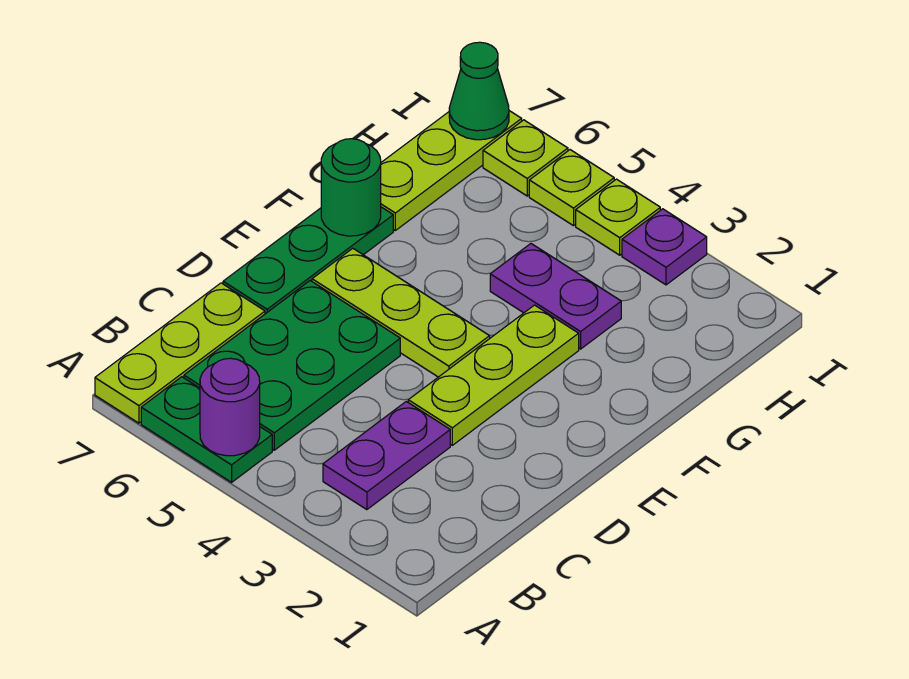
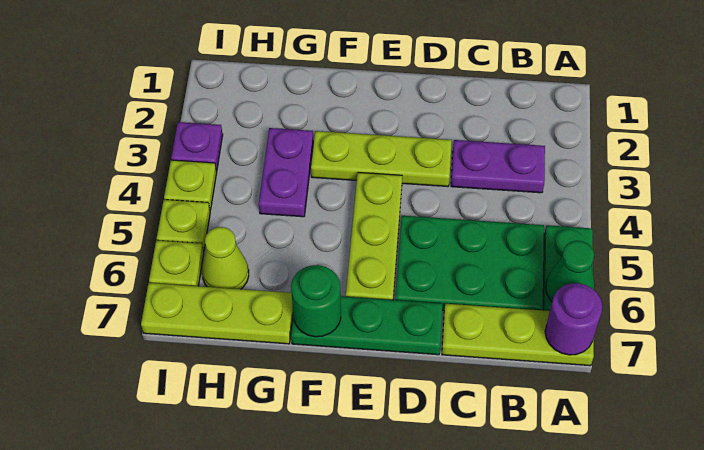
purple round brick A5 level 2 -> purple round brick A7 level 2
none -> lime cone H6 level 1
green cone I7 level 2 -> green cone A6 level 2

